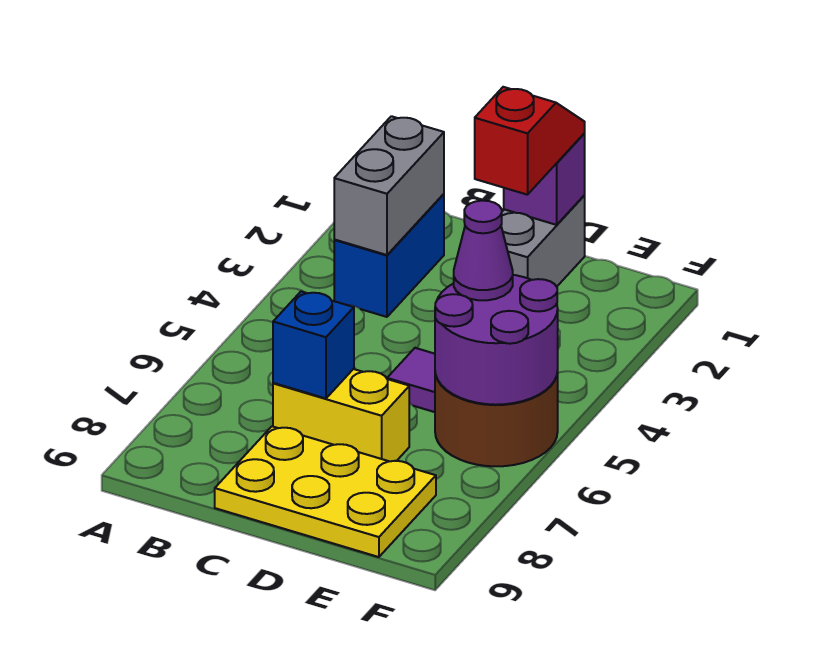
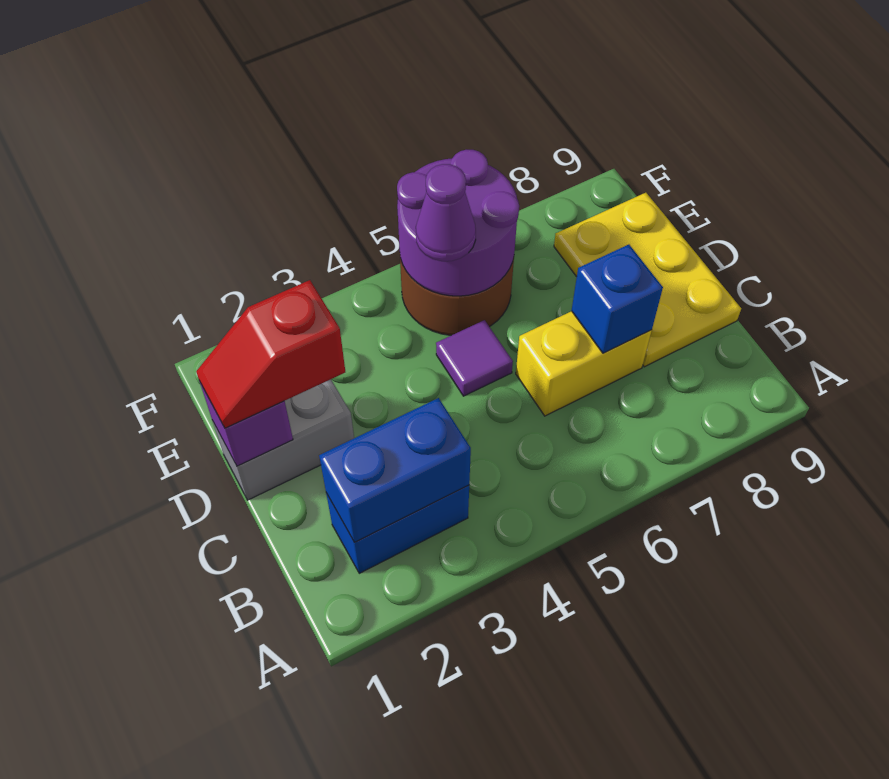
grey brick B2:B3 level 2 -> blue brick B2:B3 level 2
yellow brick C7:D7 level 1 -> yellow brick C6:C7 level 1

